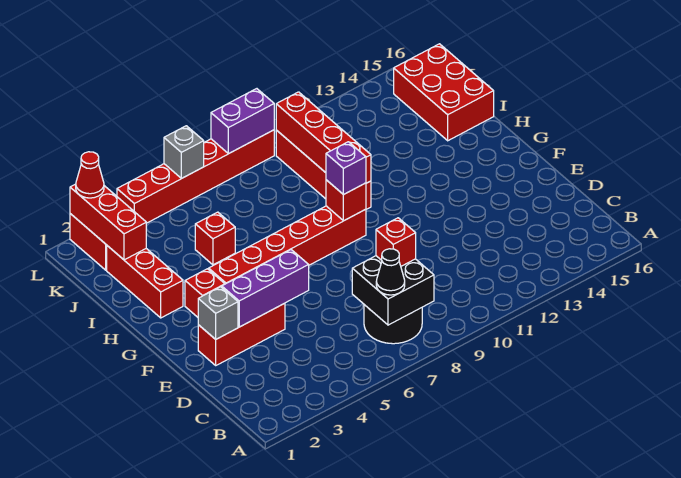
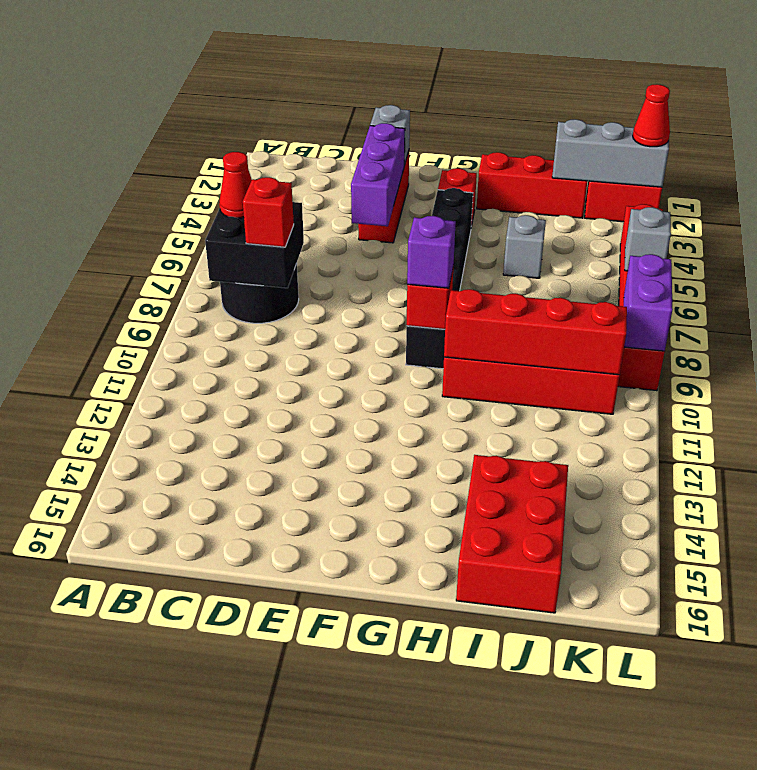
black cone B7 level 3 -> red cone B7 level 3
red brick G4:G9 level 1 -> black brick G4:G9 level 1
red brick I5 level 1 -> grey brick I5 level 1
red brick I15:K16 level 1 -> red brick I14:J16 level 1
red brick J2:L2 level 2 -> grey brick J2:L2 level 2

